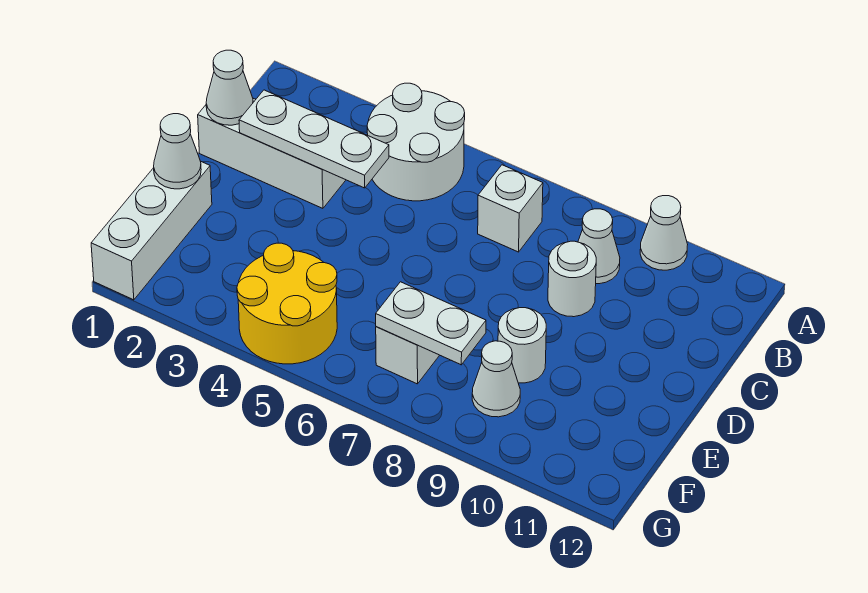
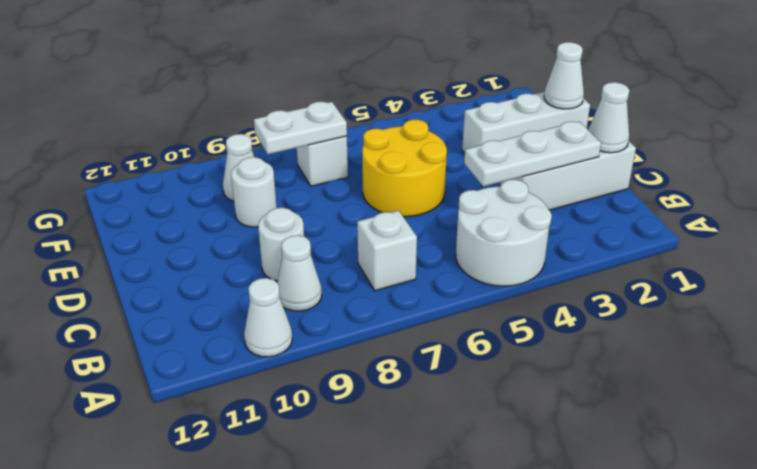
white brick E1:G1 level 1 -> white brick E1:E3 level 1
yellow round brick F4:G5 level 1 -> yellow round brick D5:E6 level 1

